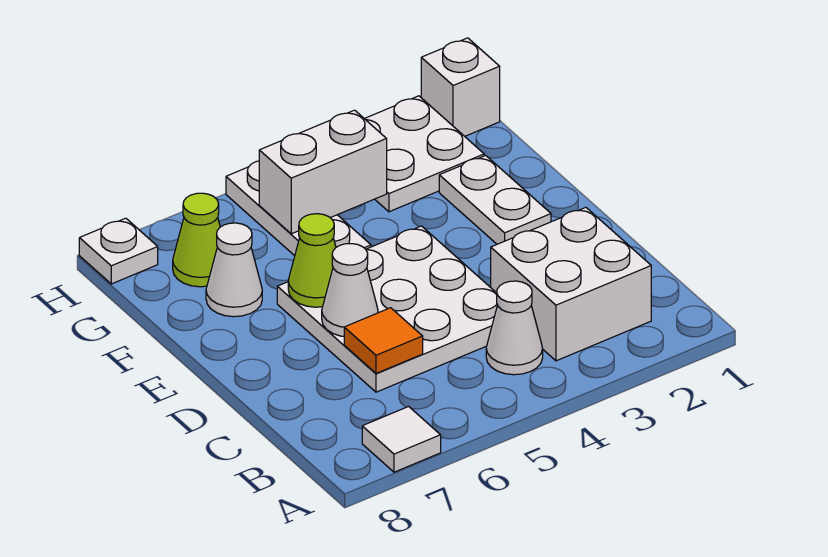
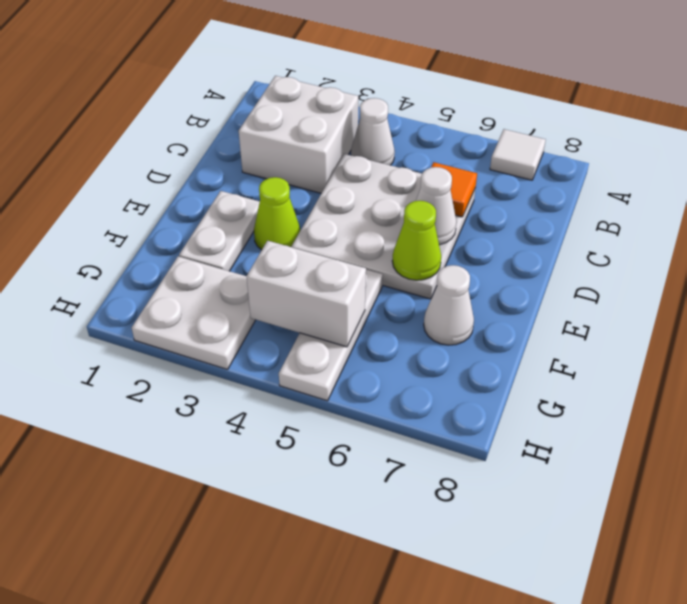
lime cone G7 level 1 -> lime cone E3 level 1
white brick H1 level 1 -> none
white plate H8 level 1 -> none

